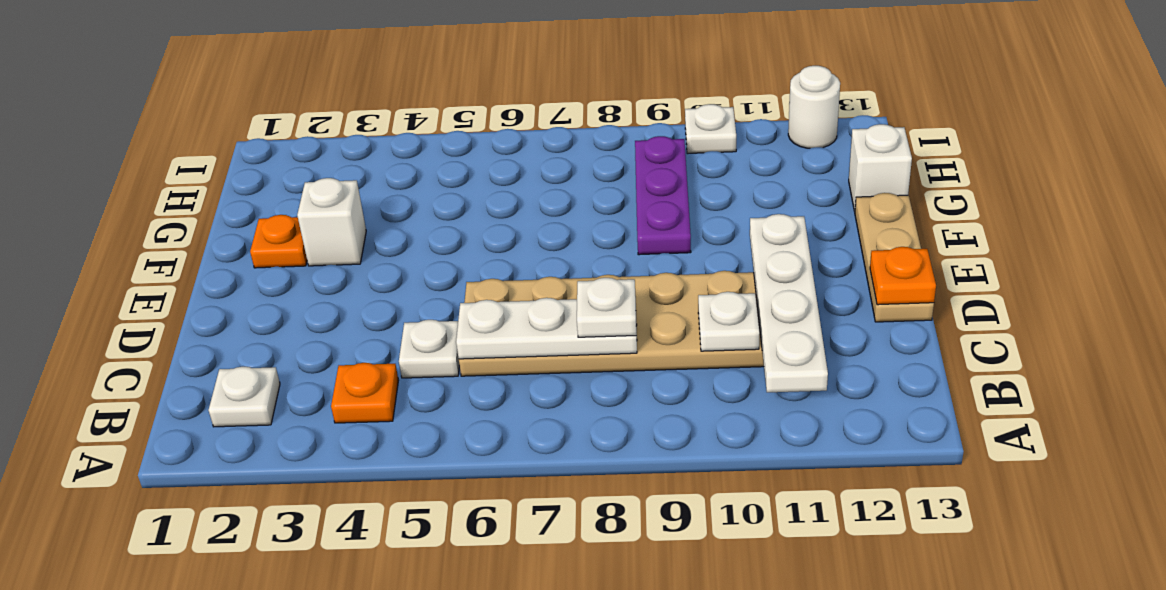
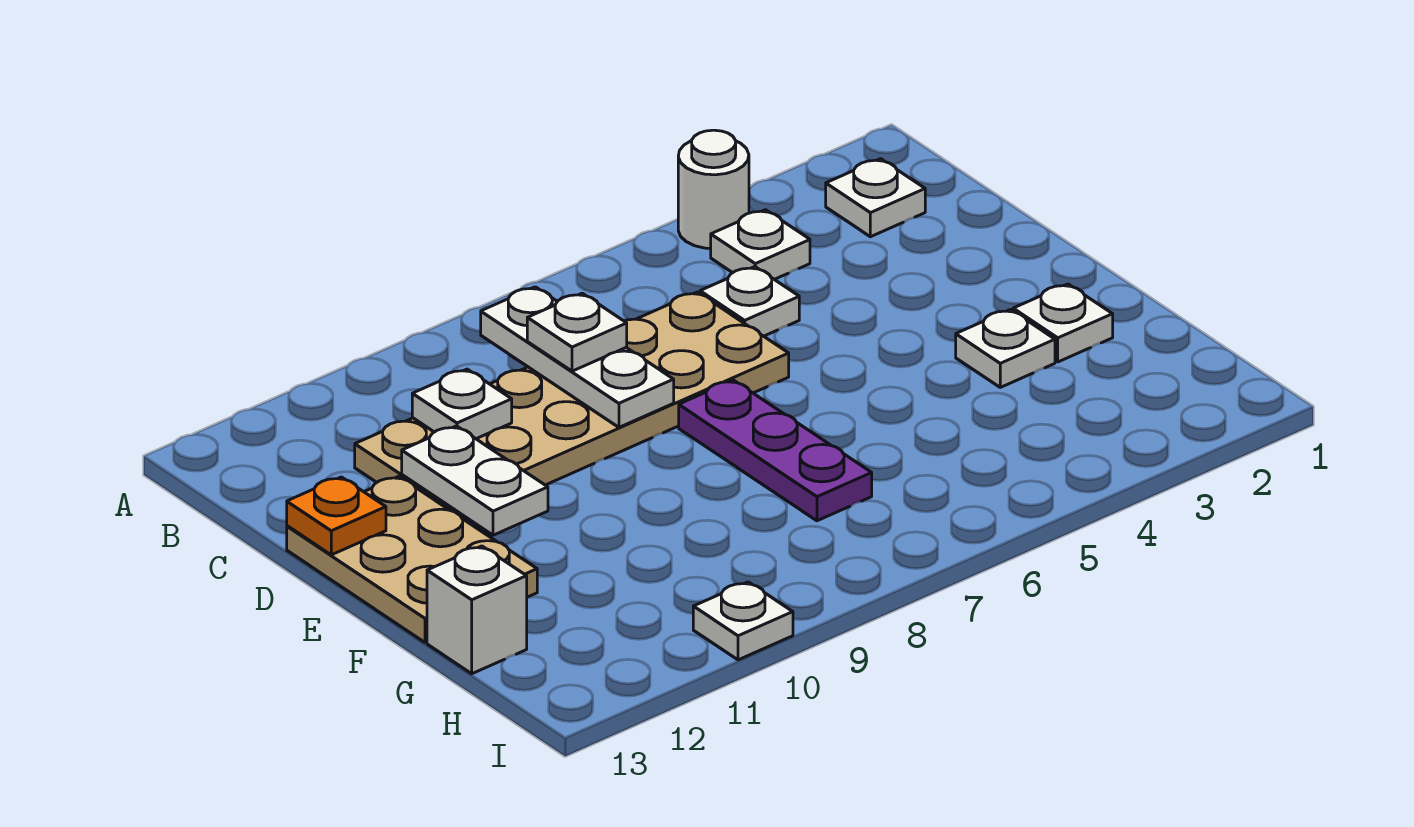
orange plate B4 level 1 -> white plate B4 level 1
white plate B11:E11 level 2 -> white plate D11:E11 level 2
white plate C6:C8 level 2 -> white plate B8:D8 level 2
tan plate D13:F13 level 1 -> tan plate D12:F13 level 1
orange plate F2 level 1 -> white plate F2 level 1
white brick F3 level 1 -> white plate F3 level 1
purple plate F9:H9 level 1 -> purple plate E7:G7 level 1
white round brick I12 level 1 -> white round brick A4 level 1

